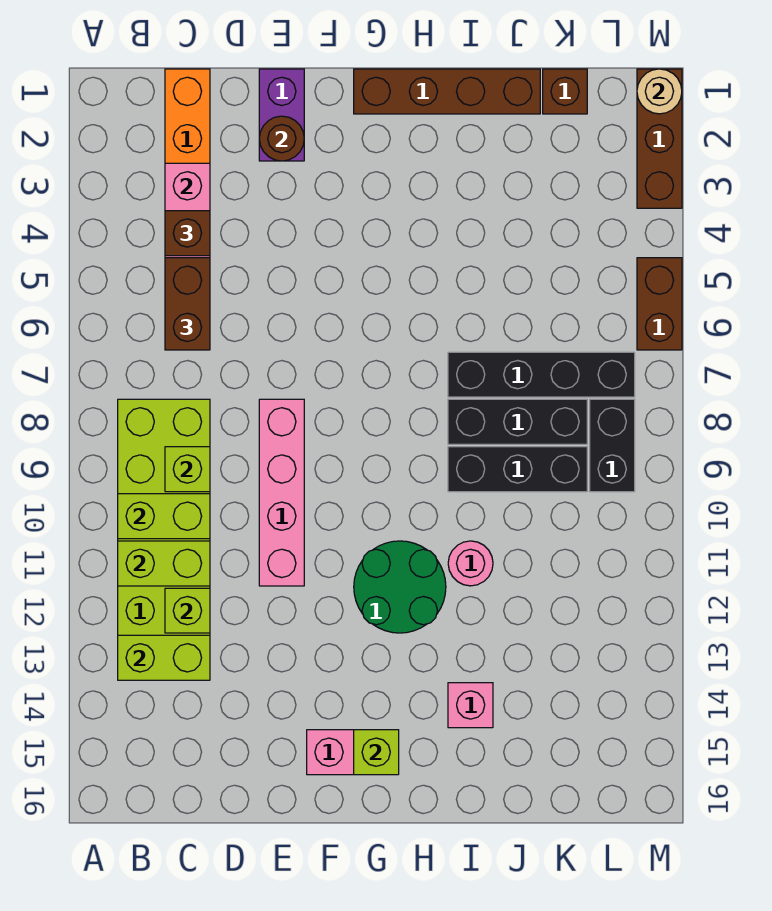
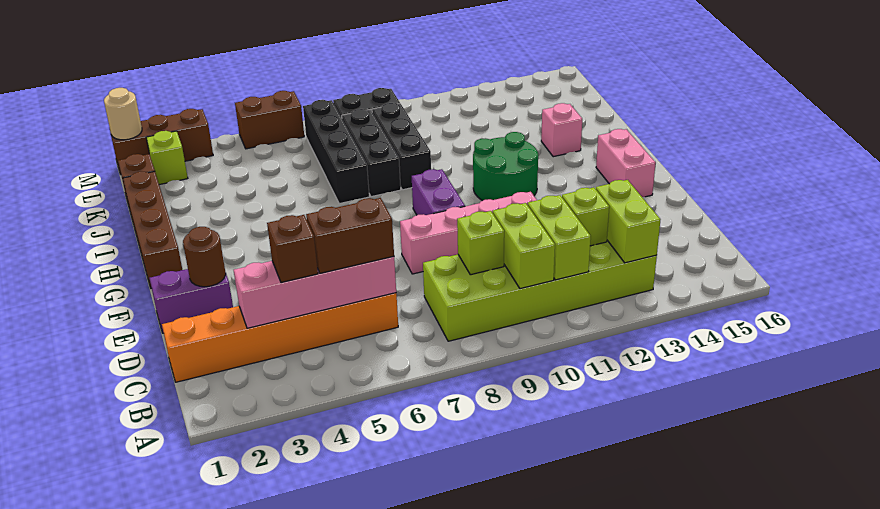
none -> purple brick F9:G9 level 1
lime brick G15 level 2 -> lime brick L2 level 1
pink round brick I11 level 1 -> none

